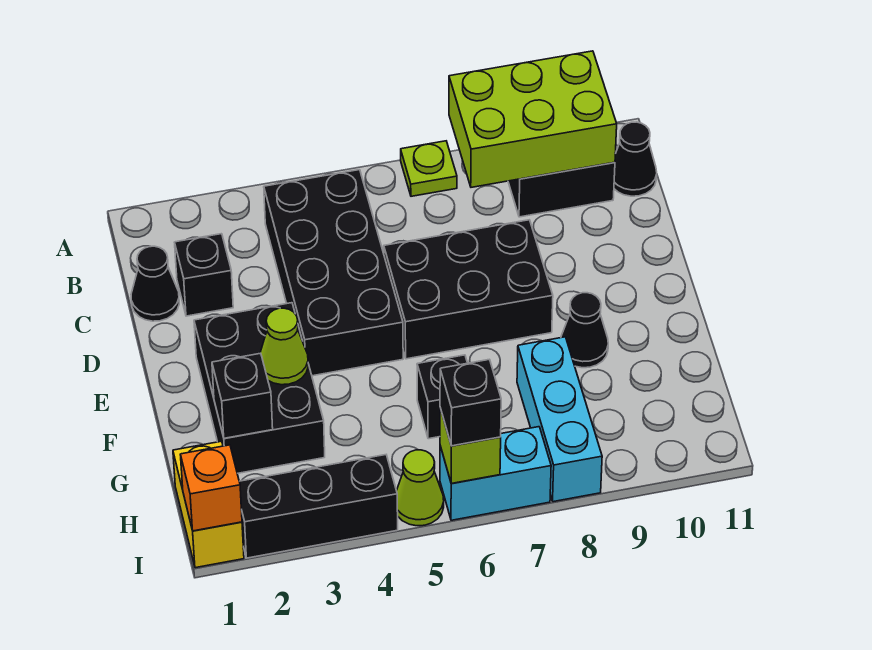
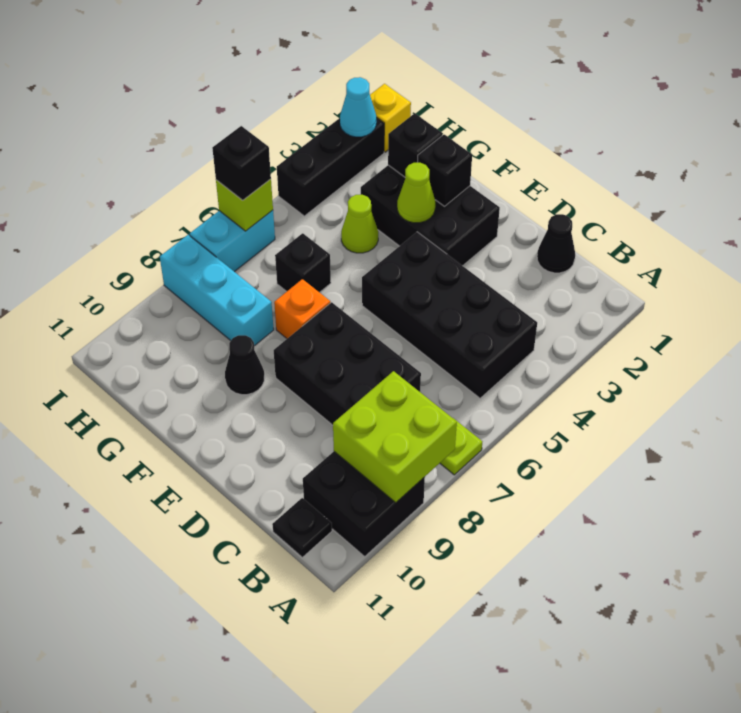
lime brick A8:B10 level 2 -> lime brick A8:B9 level 2
black cone B11 level 1 -> black plate B11 level 1
black brick C2 level 1 -> black brick F2 level 2
black brick D6:E8 level 1 -> black brick C7:E8 level 1
yellow brick H1:I1 level 1 -> yellow brick I1 level 1
orange brick I1 level 2 -> orange brick F7 level 1
none -> cyan cone I2 level 2
lime cone I5 level 1 -> lime cone G4 level 1

